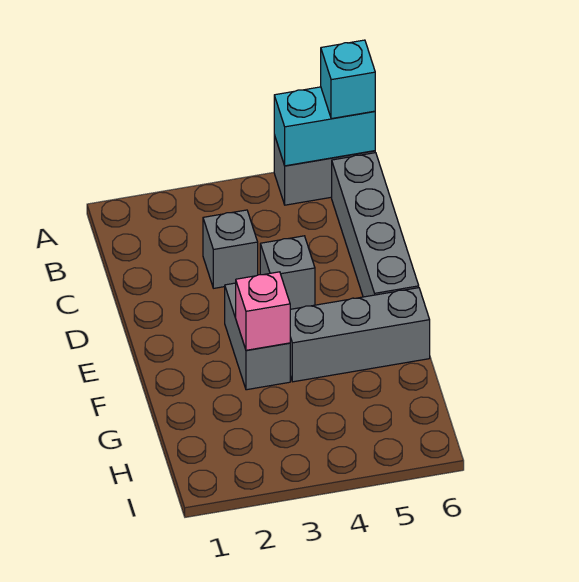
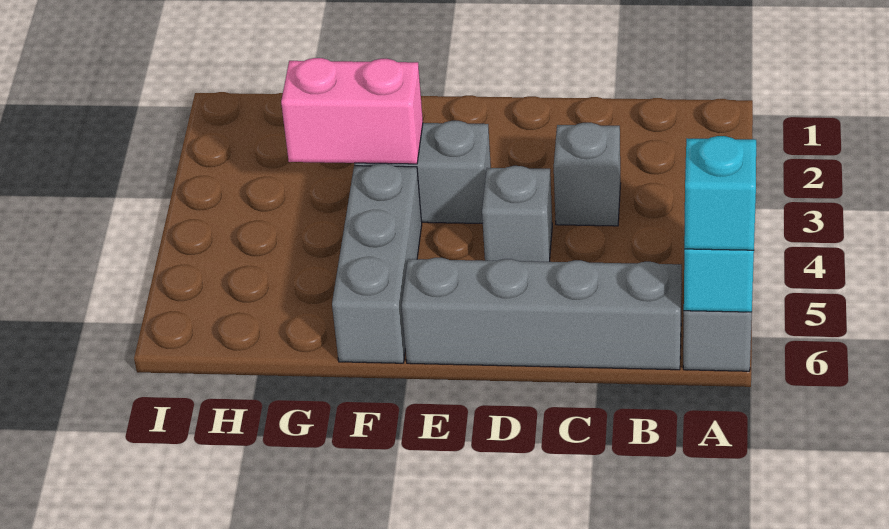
pink brick F3 level 2 -> pink brick F3:G3 level 2

